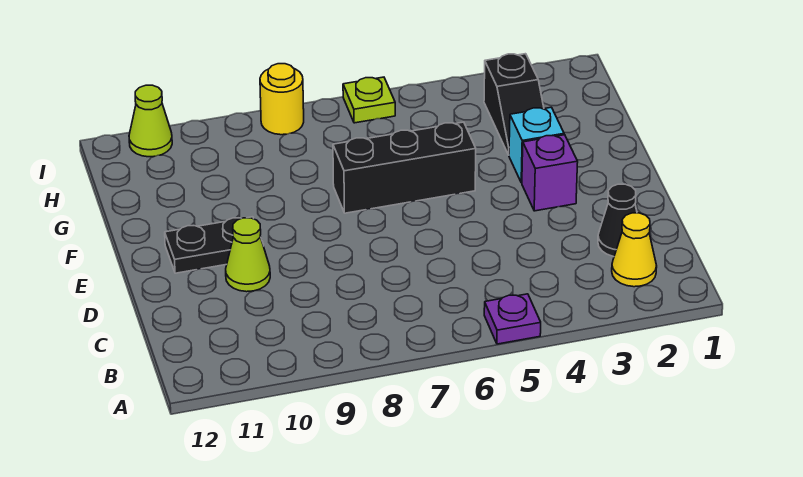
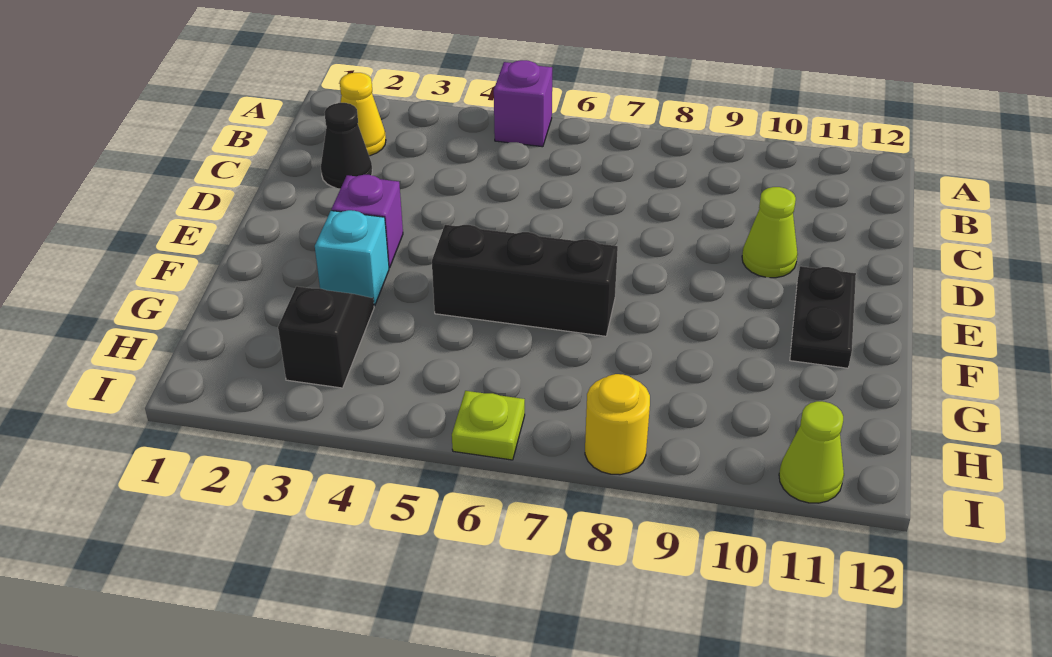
purple plate A5 level 1 -> purple brick A5 level 1
black plate E10:E11 level 1 -> black plate E11:F11 level 1

